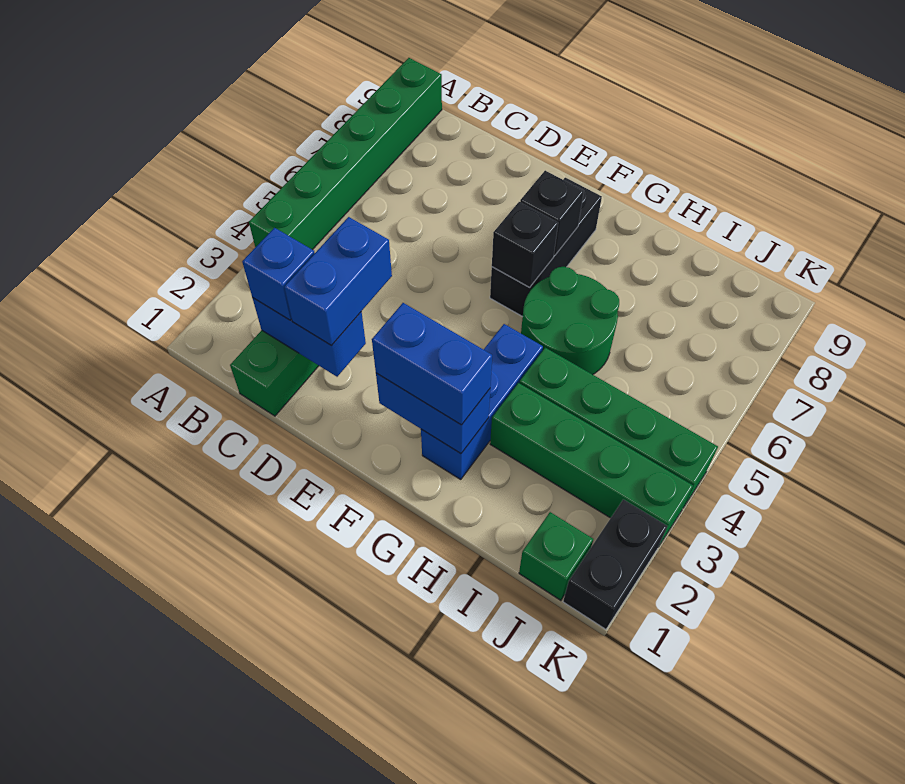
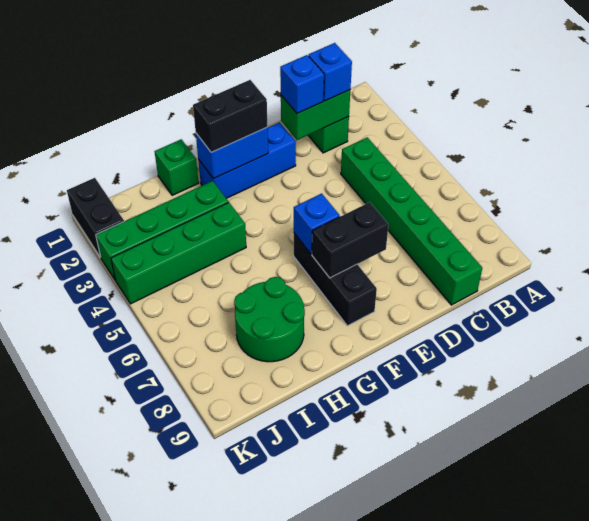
green brick A4:A9 level 1 -> green brick C4:C9 level 1
blue brick C2:D2 level 2 -> green brick C2:D2 level 2
blue brick D2:D3 level 3 -> blue brick D2 level 3
blue brick F2:G2 level 3 -> black brick F2:G2 level 3
black brick F6 level 2 -> blue brick F6 level 2
black brick F7 level 2 -> black brick E7:F7 level 2
blue brick G2:G4 level 1 -> blue brick E2:G2 level 1
green round brick G5:H6 level 1 -> green round brick H7:I8 level 1
green brick J1 level 1 -> green brick H1 level 1

